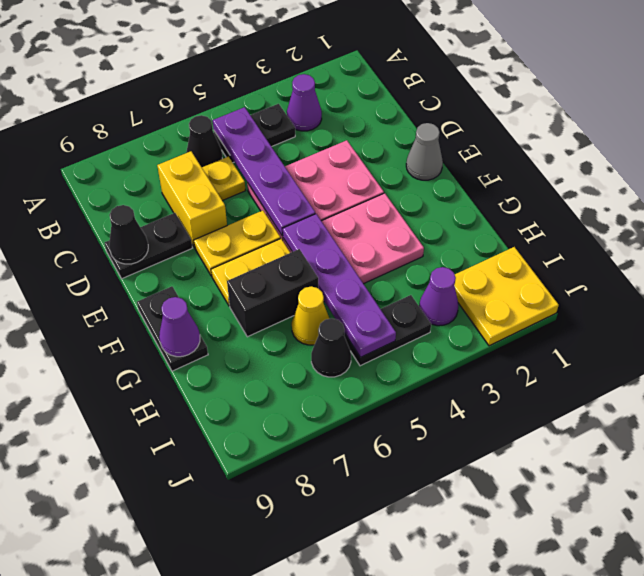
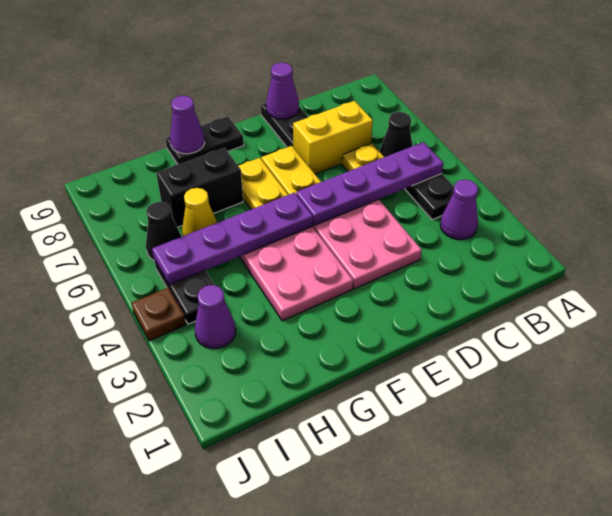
black cone D9 level 2 -> purple cone D9 level 2
grey cone E1 level 1 -> none
black brick G6:G7 level 1 -> black brick G7:H7 level 1
yellow plate I1:J2 level 1 -> none
none -> brown plate J4 level 1

